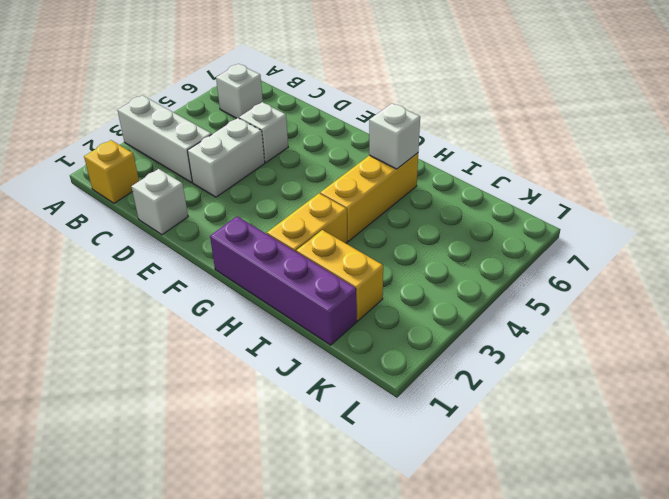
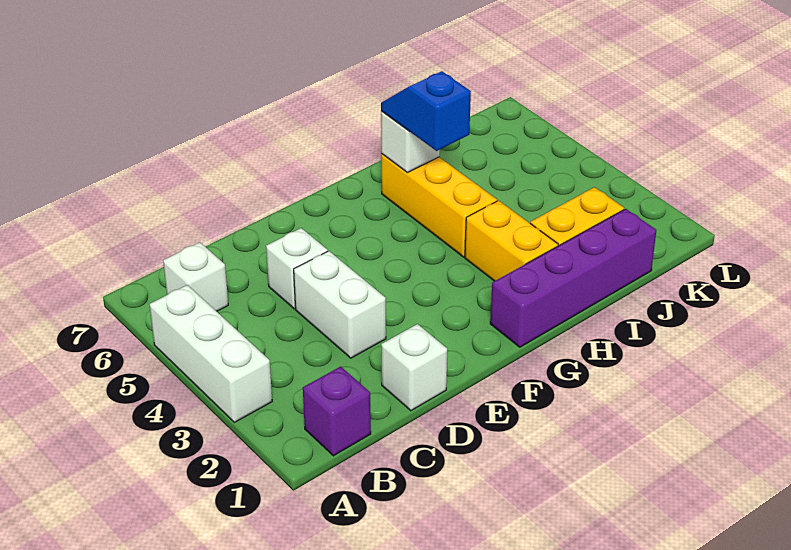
white brick A3:C3 level 1 -> white brick A3:A5 level 1
yellow brick B1 level 1 -> purple brick B1 level 1
none -> blue slope H5:H6 level 3 top 5

